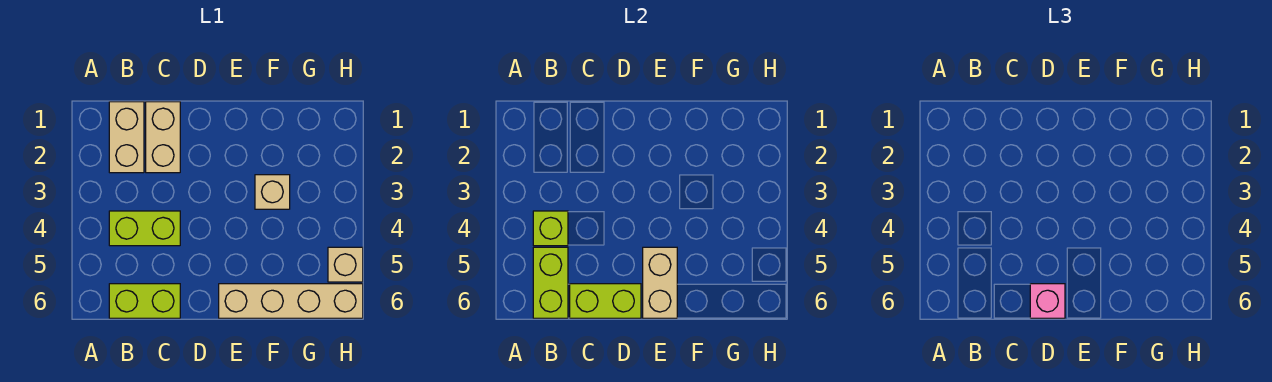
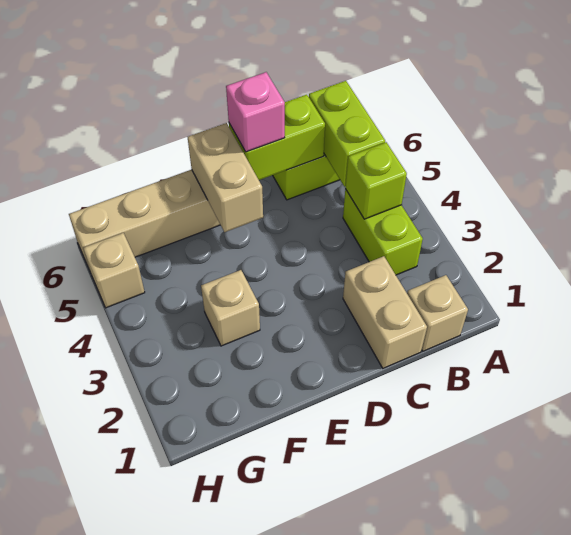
tan brick B1:B2 level 1 -> tan brick B1 level 1
lime brick B4:C4 level 1 -> lime brick B3:B4 level 1

